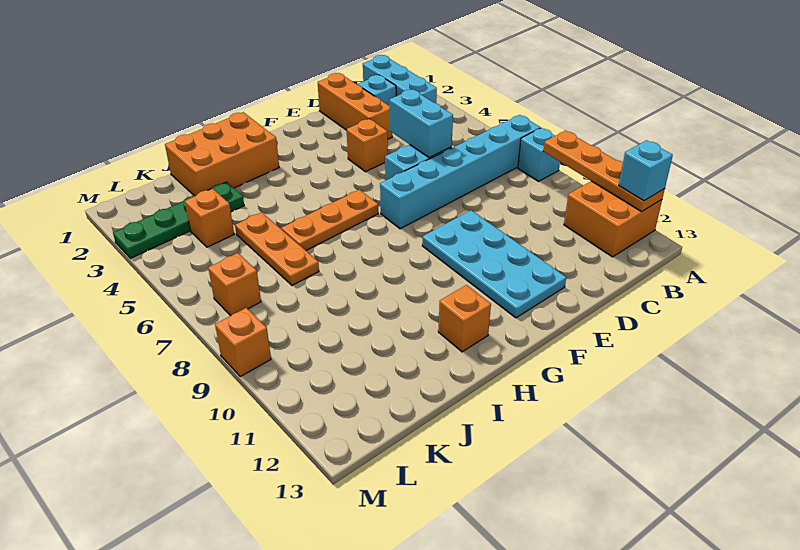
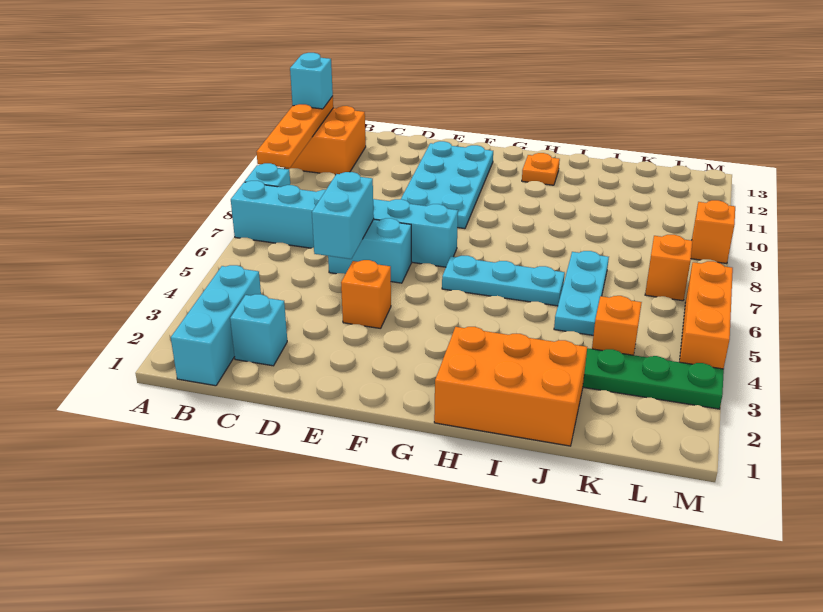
orange brick D1:D3 level 1 -> orange brick M4:M6 level 1
orange plate G6:I6 level 1 -> cyan plate G6:I6 level 1
orange brick H12 level 1 -> orange plate H12 level 1
orange plate J5:J7 level 1 -> cyan plate J5:J7 level 1

